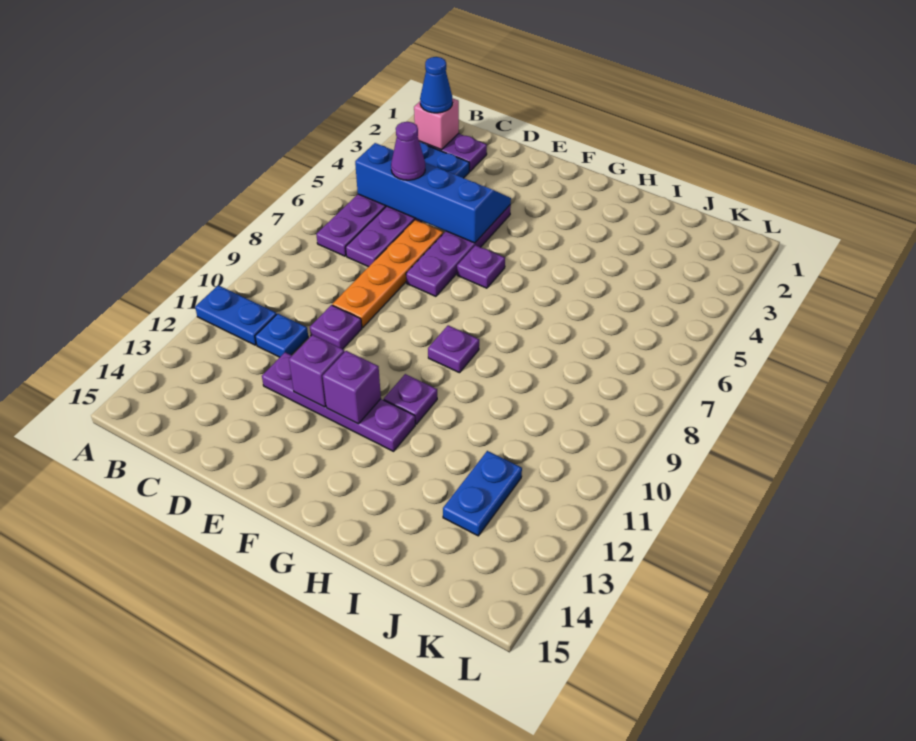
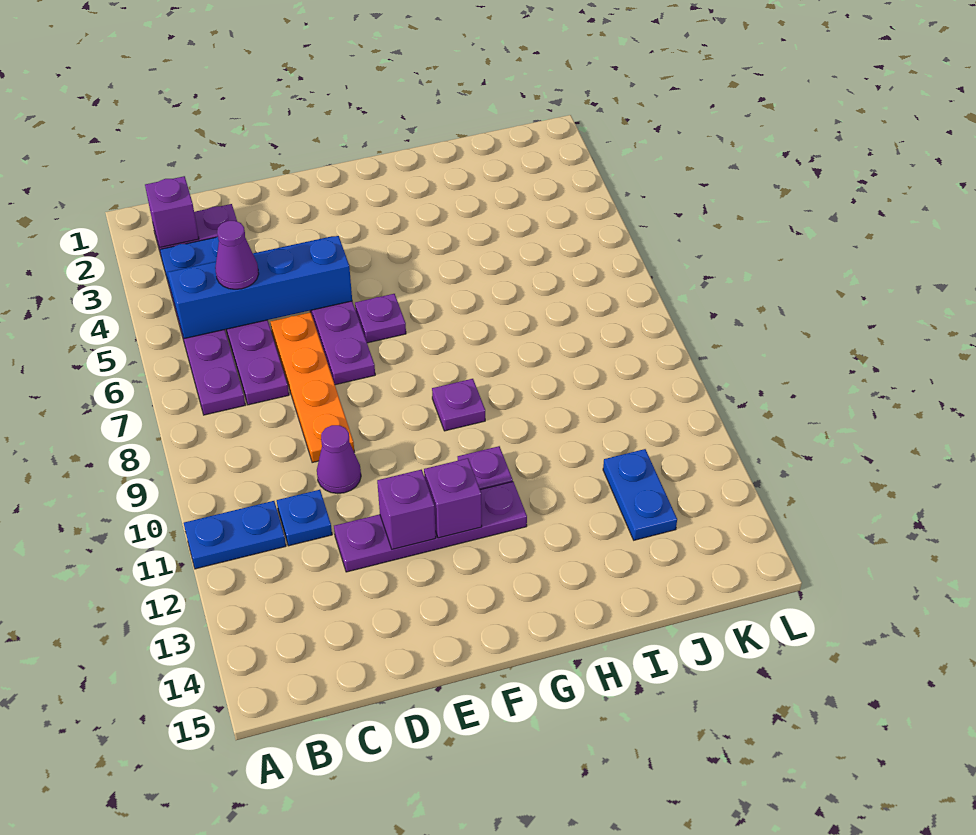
pink brick B2 level 2 -> purple brick B2 level 2
blue cone B2 level 3 -> none
purple plate D10 level 1 -> purple cone D10 level 1

